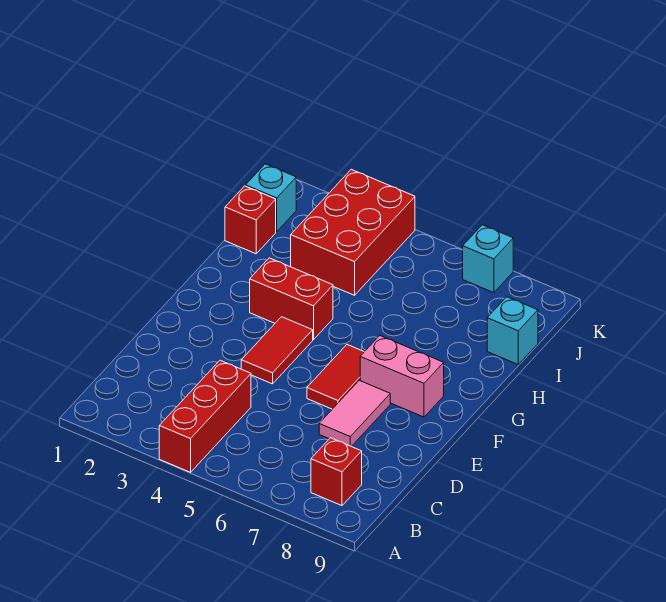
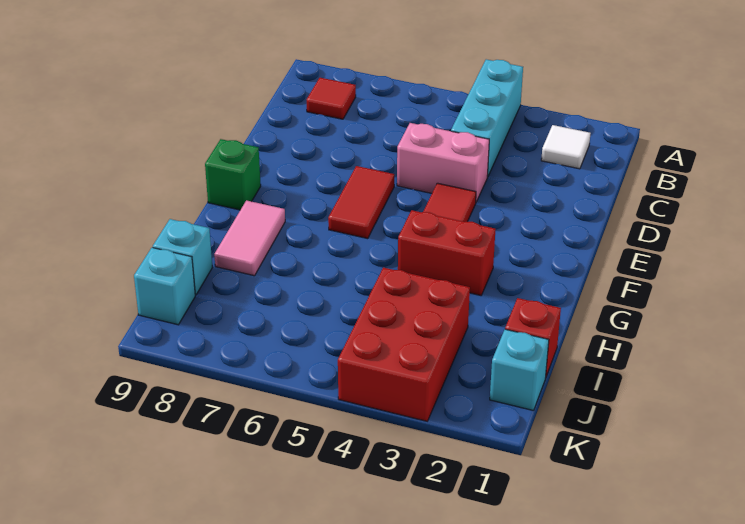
red brick A4:C4 level 1 -> cyan brick A4:C4 level 1
none -> white tile B2 level 1
red brick B8 level 1 -> red tile B8 level 1
pink tile D7:E7 level 1 -> pink tile G8:H8 level 1
pink brick F7:F8 level 1 -> pink brick D4:D5 level 1
none -> green brick F9 level 1
cyan brick K7 level 1 -> cyan brick J9 level 1

